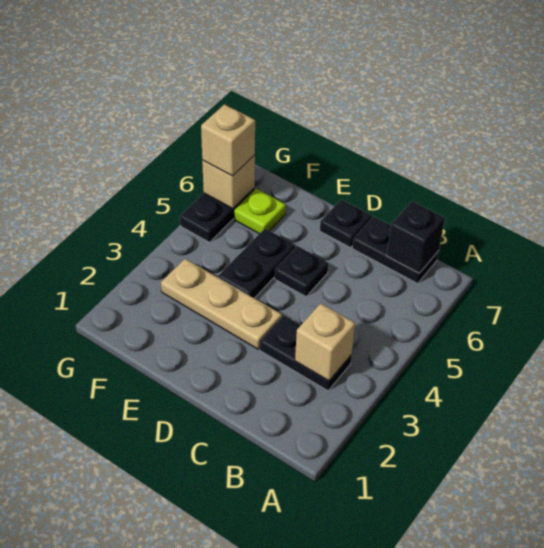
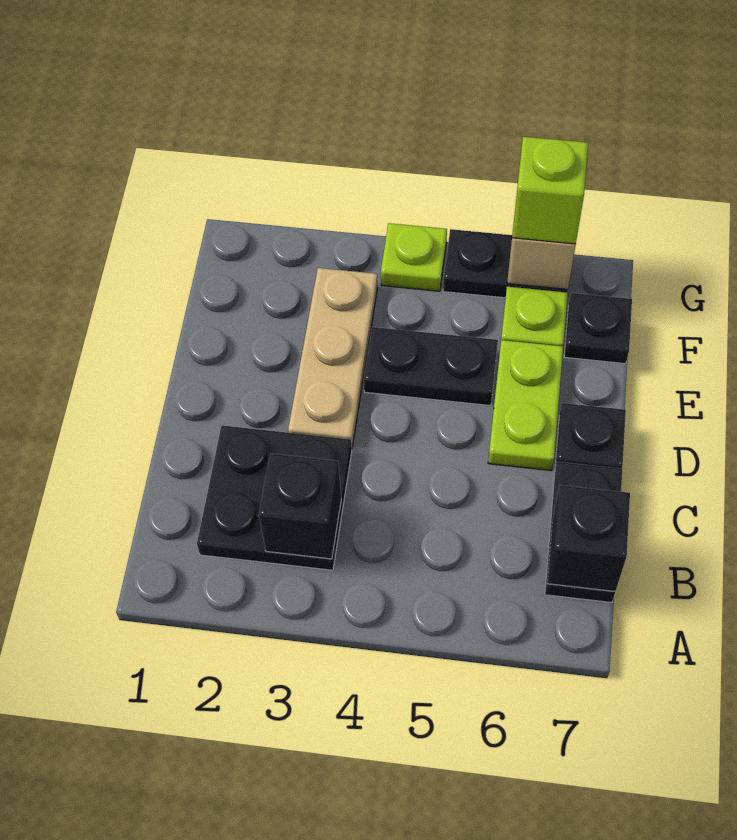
black plate B3:C3 level 1 -> black plate B2:C3 level 1
tan brick B3 level 2 -> black brick B3 level 2
black plate D5 level 1 -> black plate F7 level 1
none -> lime plate D6:E6 level 1
none -> lime plate G4 level 1
tan brick G6 level 3 -> lime brick G6 level 3

